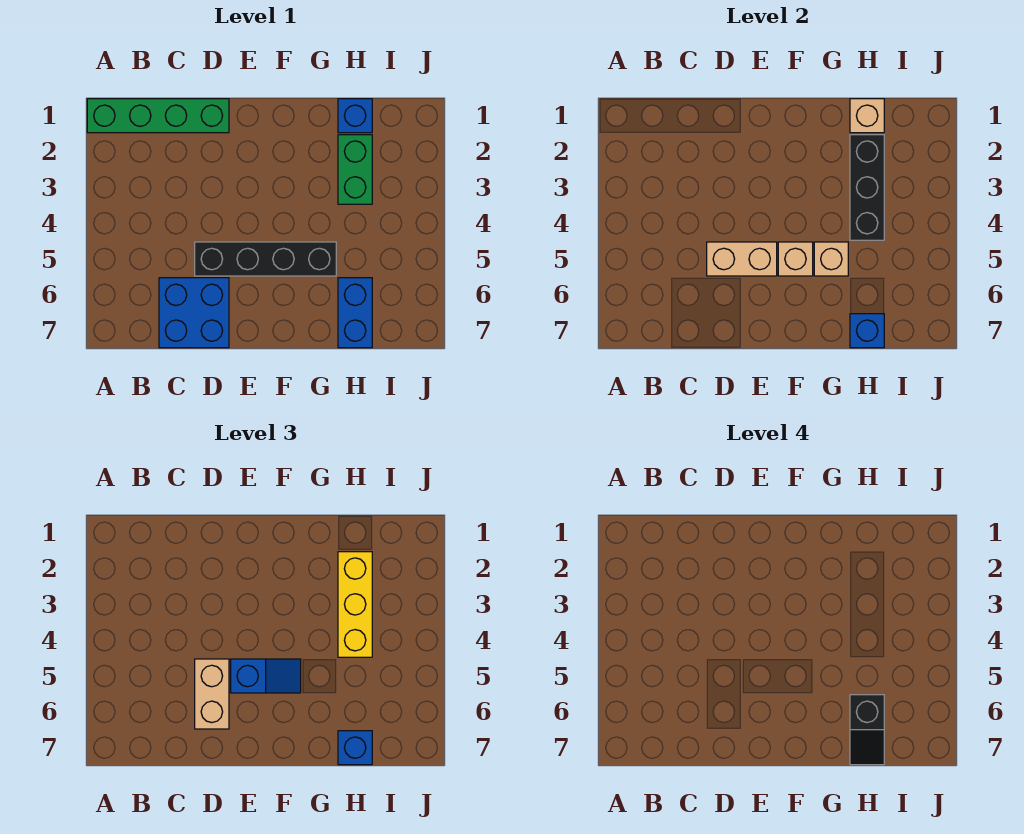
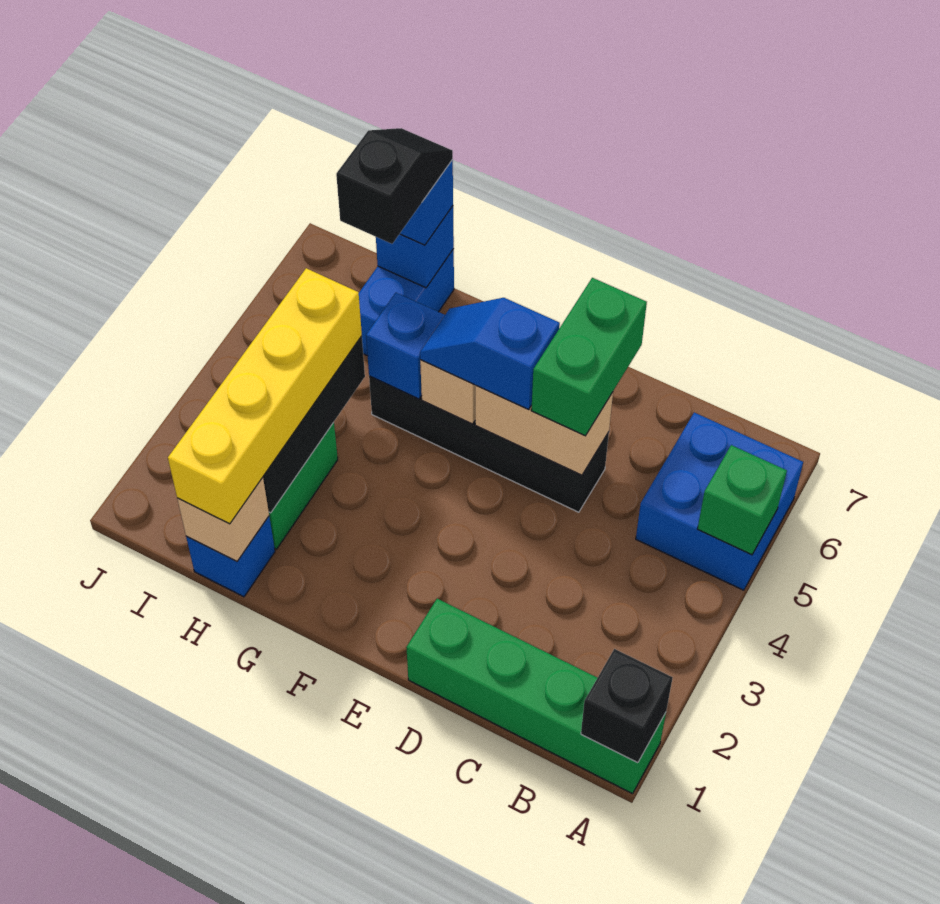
none -> black brick A1 level 2
none -> green brick A5 level 2
blue brick C6:D7 level 1 -> blue brick A5:B6 level 1
tan brick D5:D6 level 3 -> green brick D5:D6 level 3
tan brick G5 level 2 -> blue brick G5 level 2
yellow brick H2:H4 level 3 -> yellow brick H1:H4 level 3

